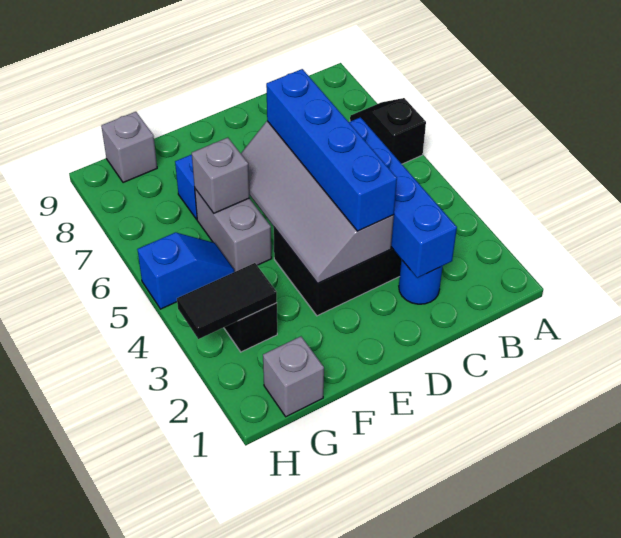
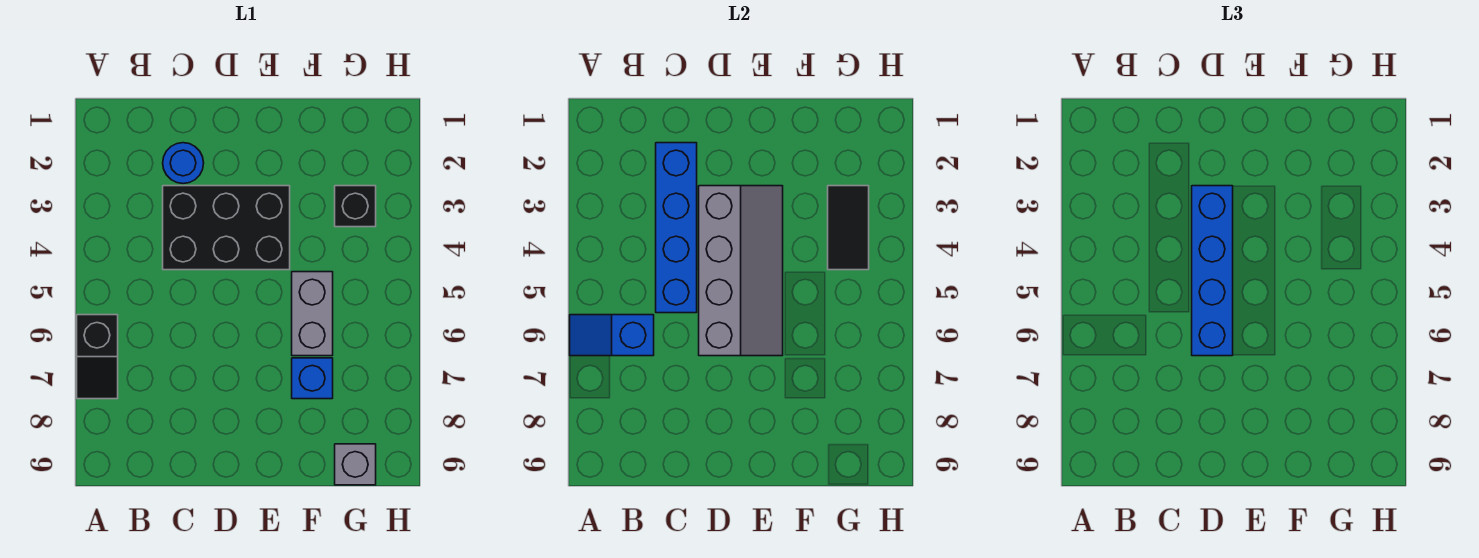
grey brick F6 level 2 -> none
grey brick G1 level 1 -> none
black tile G3:H3 level 2 -> black tile G3:G4 level 2
blue slope G5:H5 level 1 top H -> blue slope A6:B6 level 2 top B

